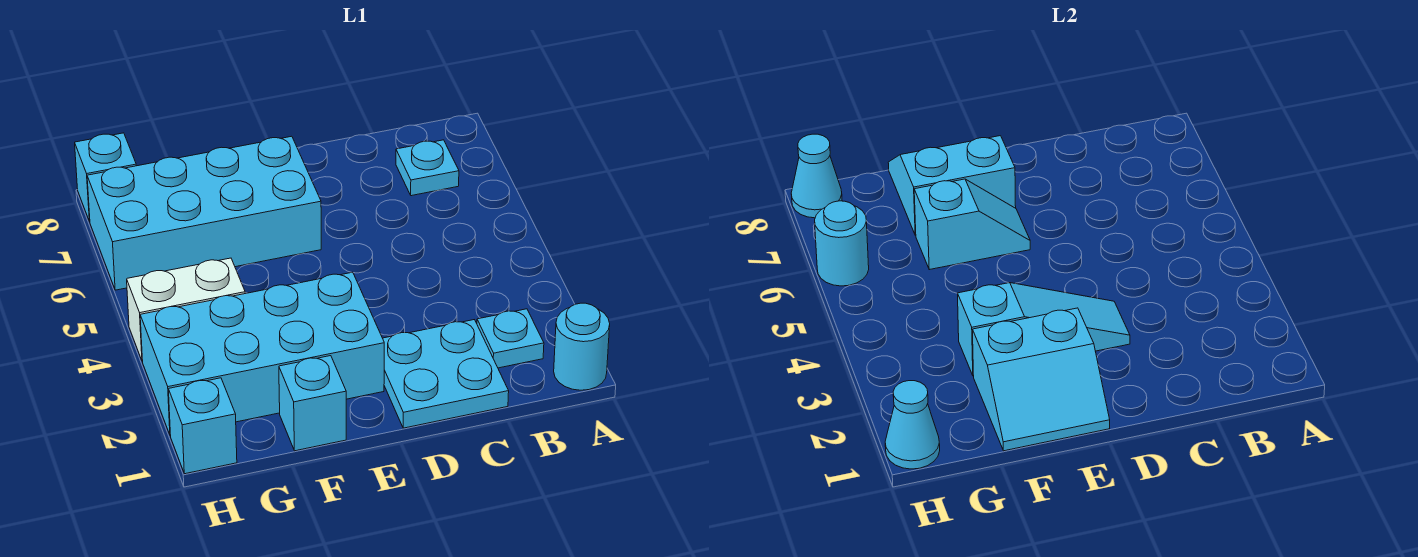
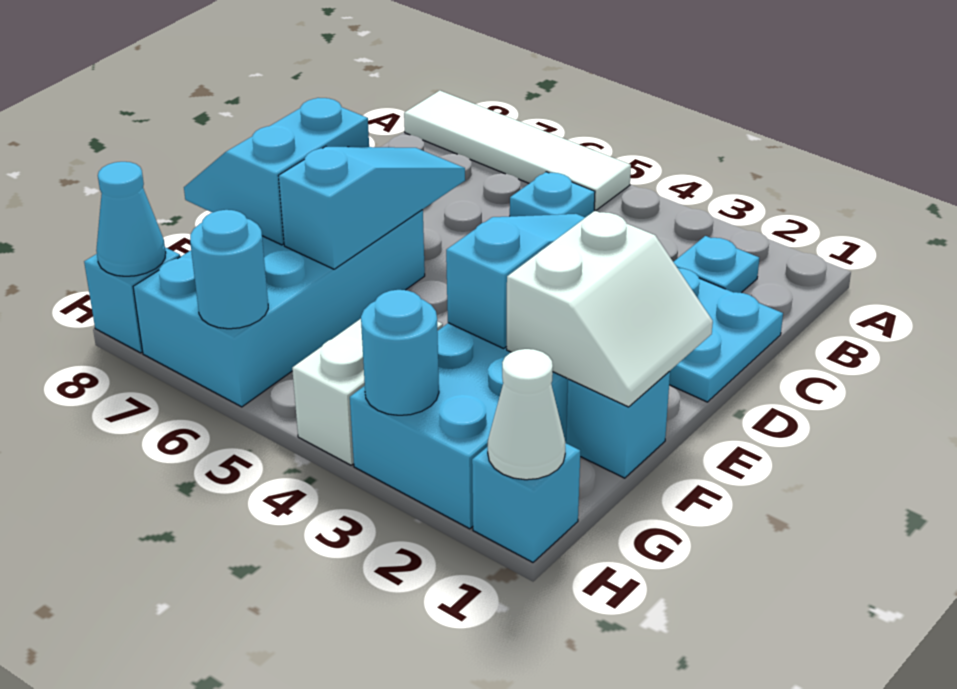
cyan round brick A1 level 1 -> cyan round brick H3 level 2
none -> white tile A5:A8 level 1
cyan plate B7 level 1 -> cyan plate B5 level 1
cyan slope E1:F2 level 2 top 2 -> white slope E1:F2 level 2 top 2
cyan slope E6:F6 level 2 top F -> cyan slope D6:F6 level 2 top F
cyan cone H1 level 2 -> white cone H1 level 2

